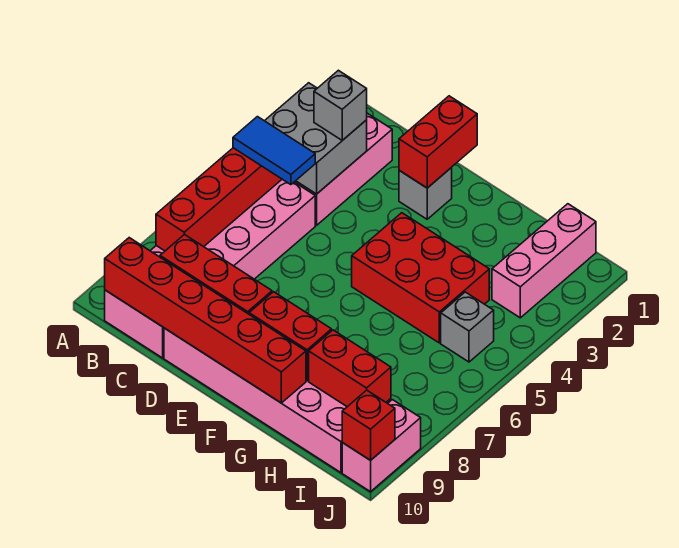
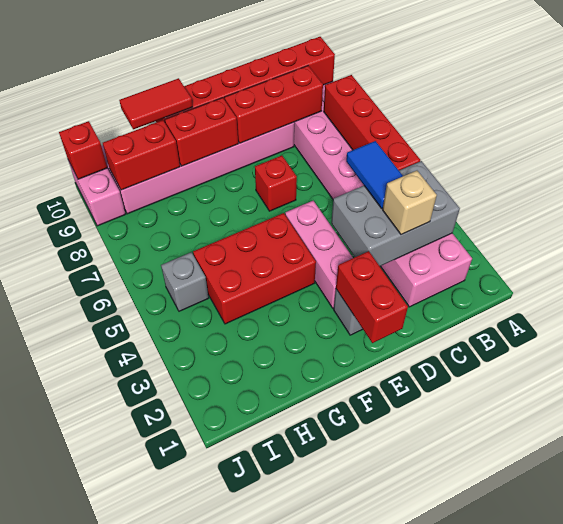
grey brick B3:C4 level 2 -> grey brick B3:D4 level 2
blue tile B5:C5 level 3 -> blue tile C4:C5 level 3
grey brick C3 level 3 -> tan brick C3 level 3
none -> red brick E7 level 1
none -> red tile G10:H10 level 3
pink brick I1:I3 level 1 -> pink brick E3:E5 level 1

